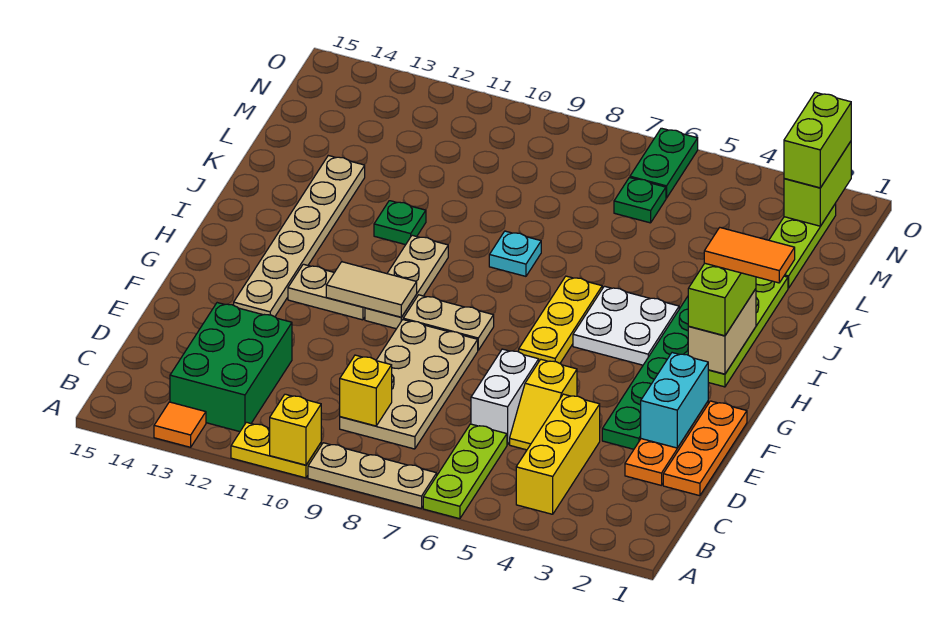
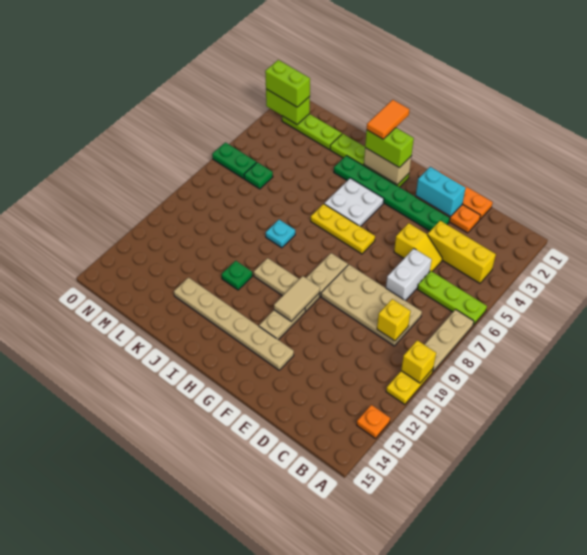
orange tile A13 level 1 -> orange plate A13 level 1
green brick B12:D13 level 1 -> none
white brick D6:E6 level 1 -> white brick D6:D7 level 1

